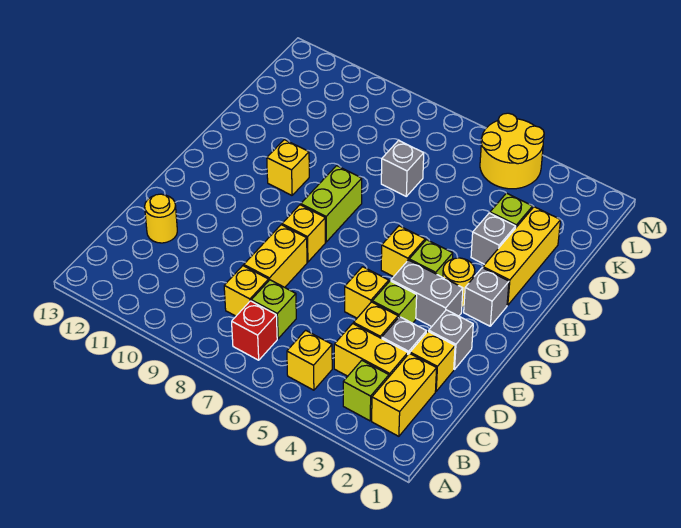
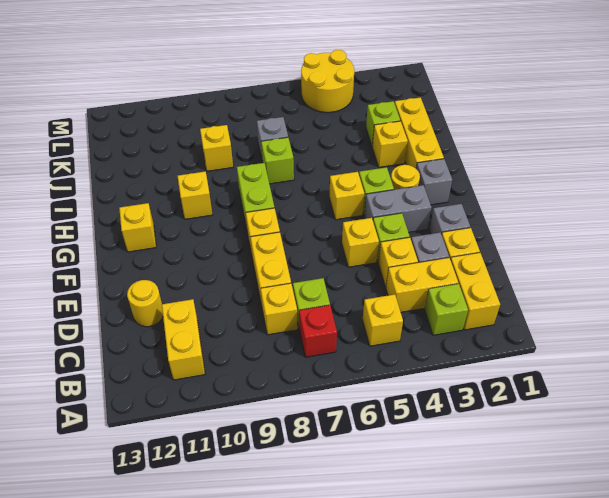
none -> yellow brick B11:C11 level 1
none -> yellow brick G12 level 1
grey brick I3 level 1 -> yellow brick I3 level 1
none -> lime brick I7 level 1
none -> yellow brick J9 level 1

